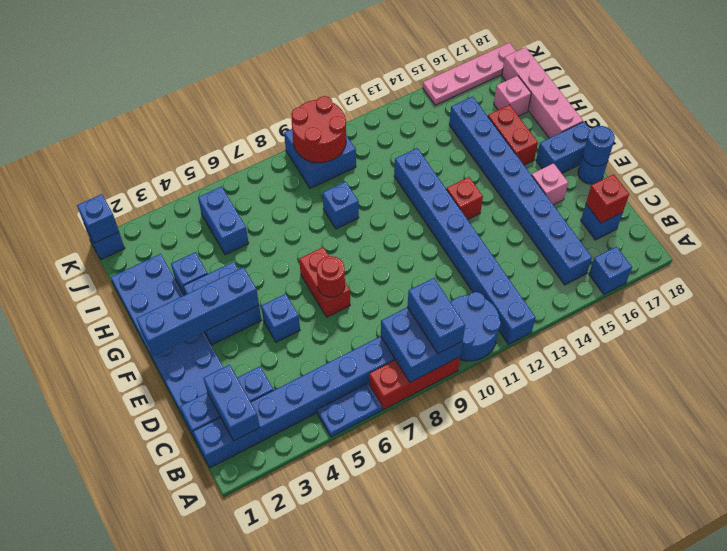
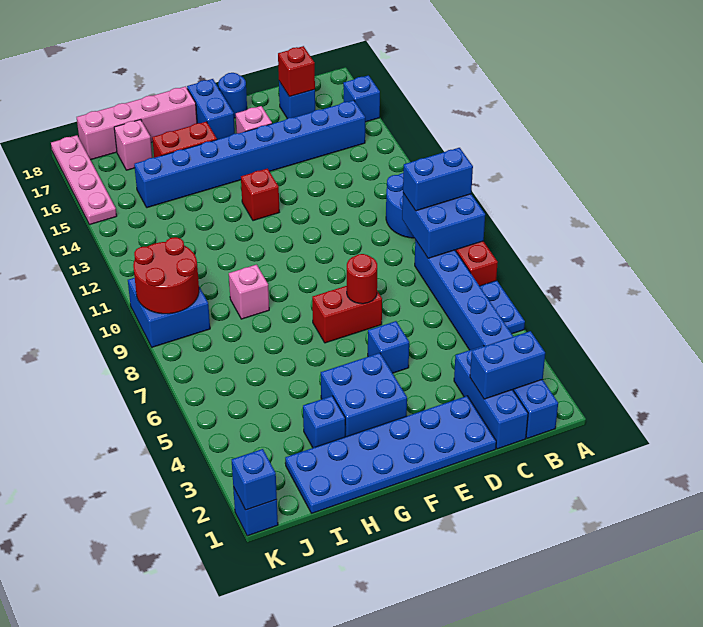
blue brick A12:H12 level 1 -> none
blue round brick E18 level 2 -> none
blue brick F1:F4 level 2 -> none
blue brick H9 level 1 -> pink brick H9 level 1
blue brick I5:J5 level 1 -> none

